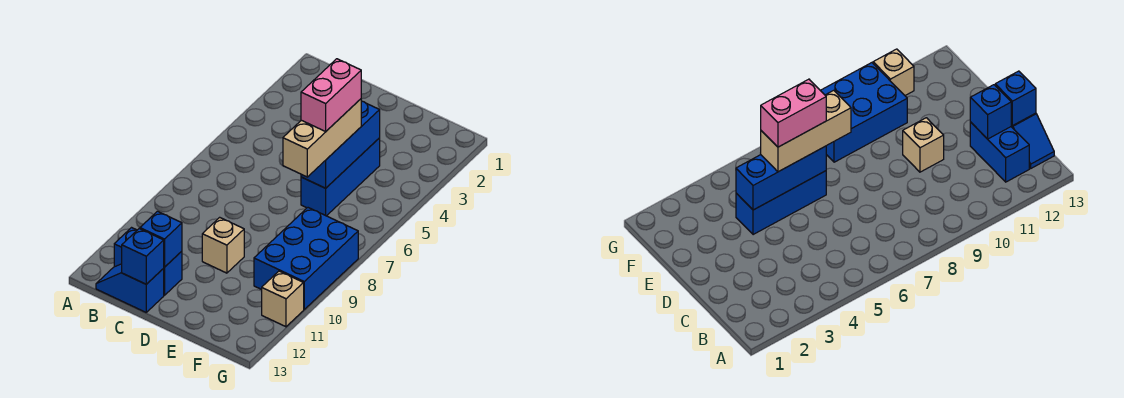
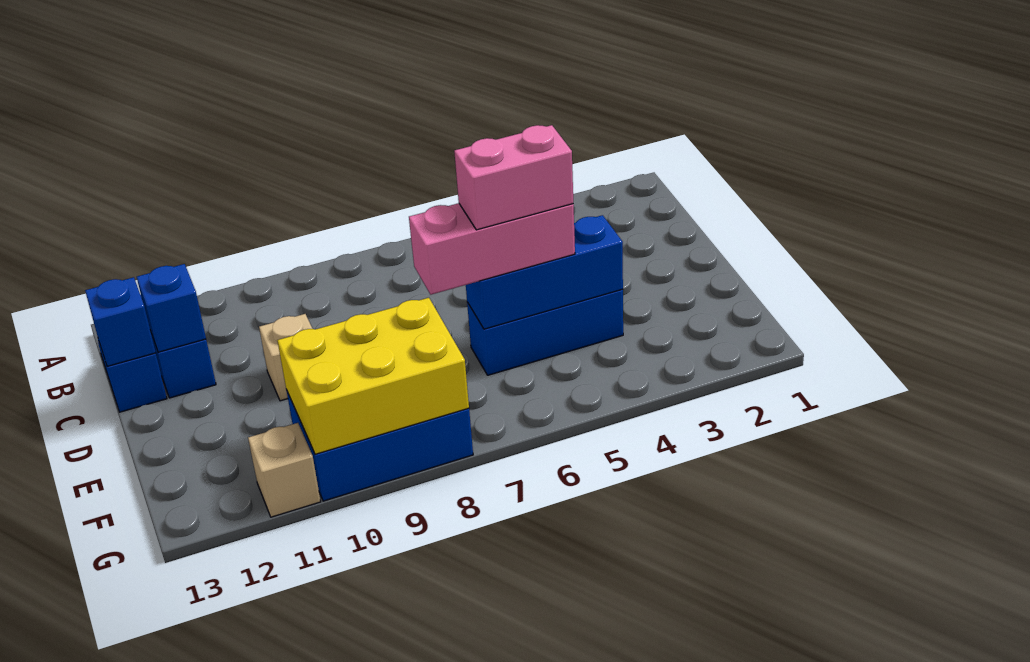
tan brick E5:E7 level 3 -> pink brick E5:E7 level 3
none -> yellow brick F8:G10 level 2

